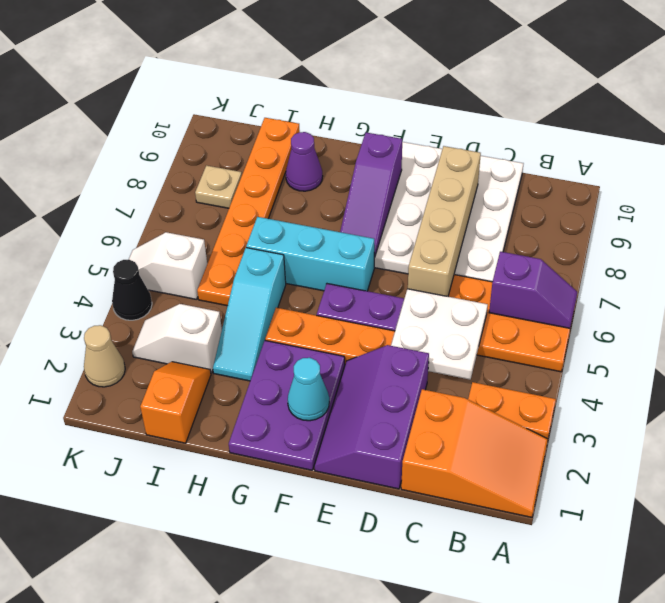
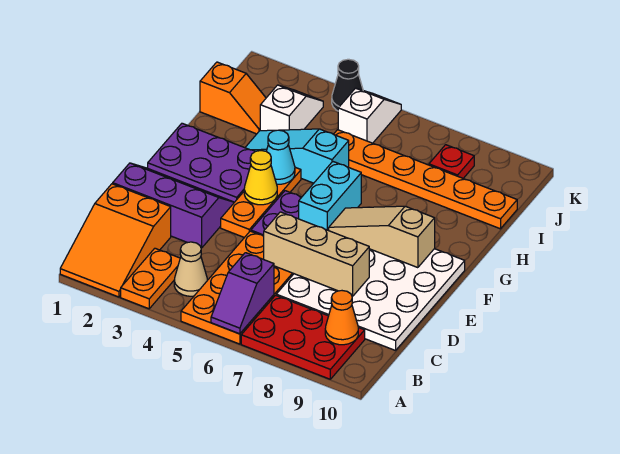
none -> red plate A7:B9 level 1
none -> orange cone B9 level 2
white plate C4:D5 level 2 -> none
tan brick D6:D9 level 2 -> tan brick D6:D8 level 2
cyan cone F2 level 2 -> cyan cone G4 level 2
none -> yellow cone F4 level 2
cyan brick F6:H6 level 1 -> cyan brick F6:G6 level 1
purple slope F7:F9 level 2 top 9 -> tan slope F7:F9 level 2 top 9
purple cone H9 level 1 -> none
tan plate J8 level 1 -> red plate J8 level 1
tan cone K2 level 1 -> tan cone B4 level 1

